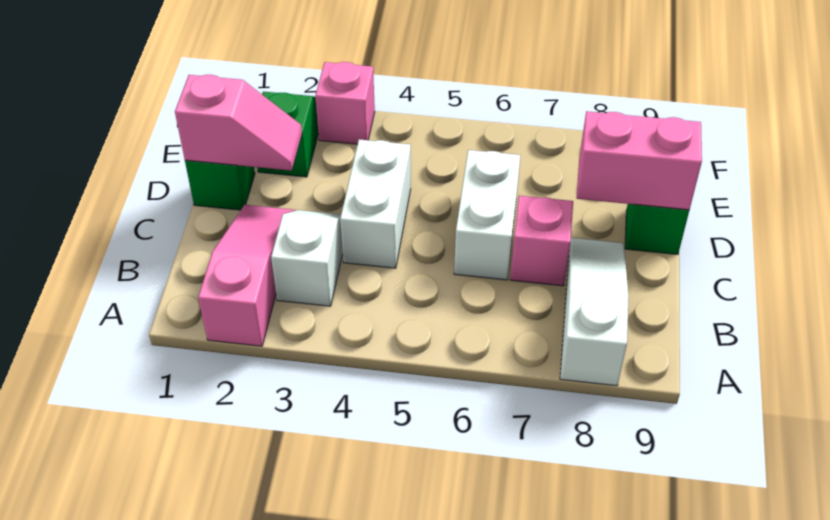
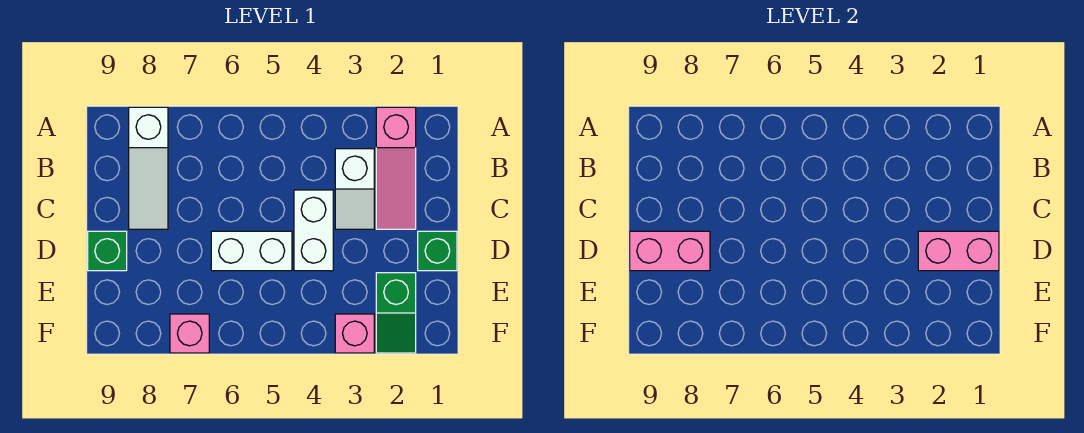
white brick C6:D6 level 1 -> white brick D5:D6 level 1
pink brick C7 level 1 -> pink brick F7 level 1
pink slope D1:D2 level 2 top 1 -> pink brick D1:D2 level 2

